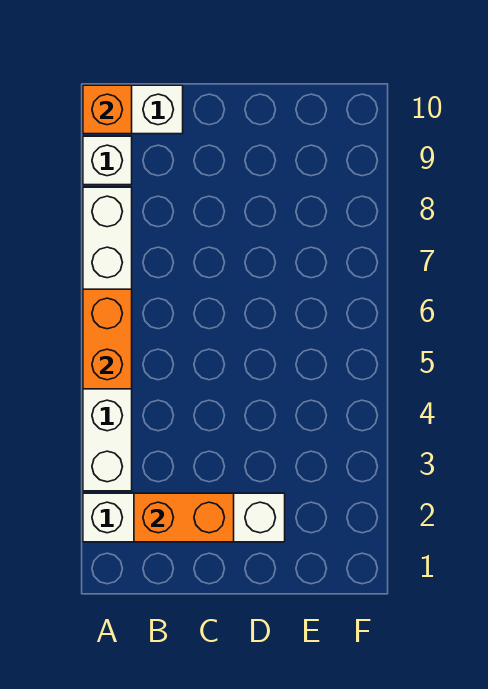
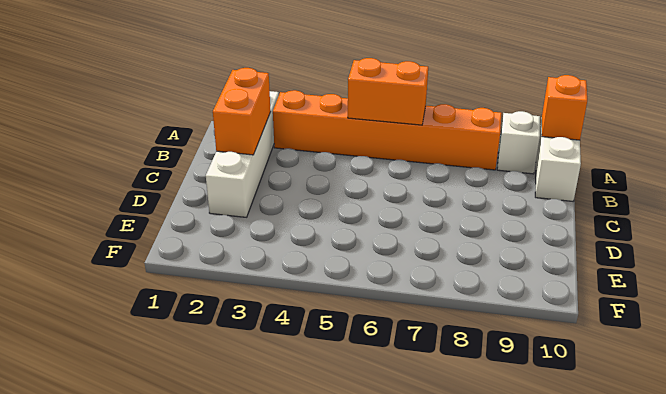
white brick A3:A8 level 1 -> orange brick A3:A8 level 1

